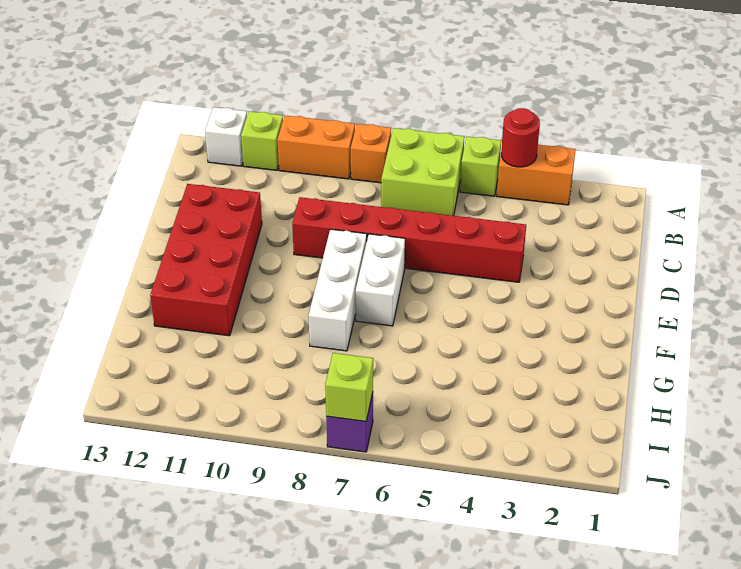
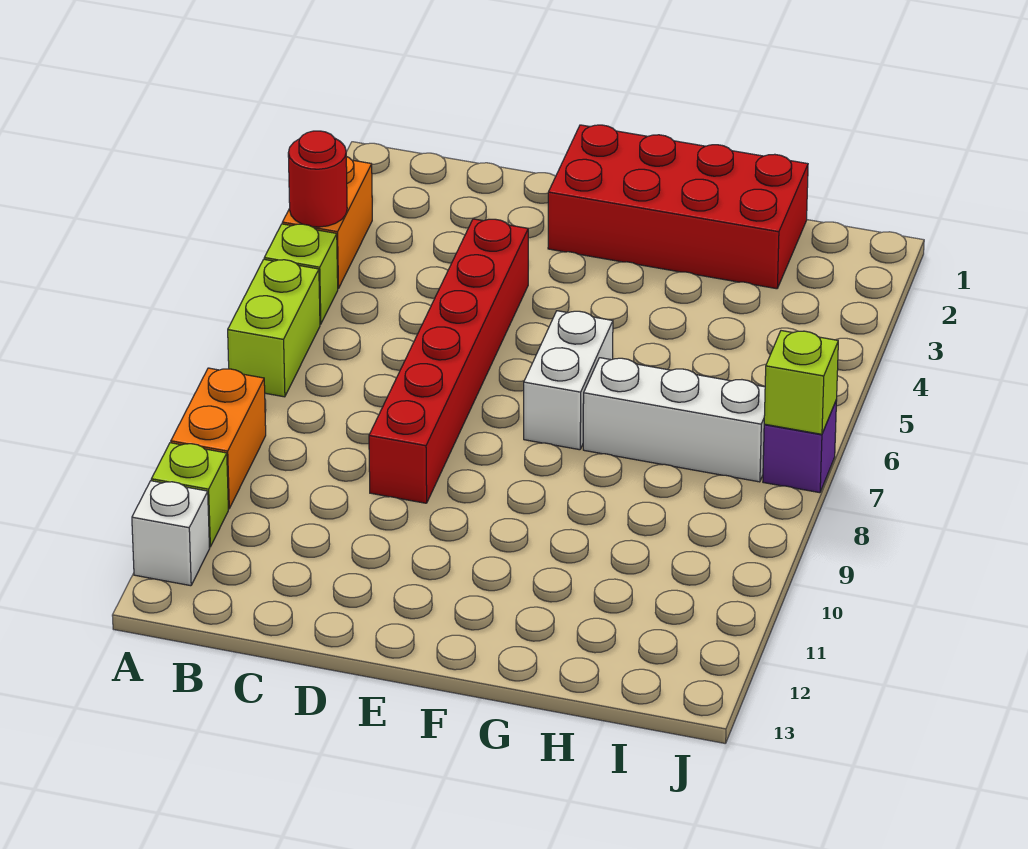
lime brick A6:B7 level 1 -> lime brick A6:A7 level 1
orange brick A8 level 1 -> none
red brick D11:G12 level 1 -> red brick E1:H2 level 1
white brick E7:F7 level 1 -> white brick F6:F7 level 1
white brick E8:G8 level 1 -> white brick G7:I7 level 1

